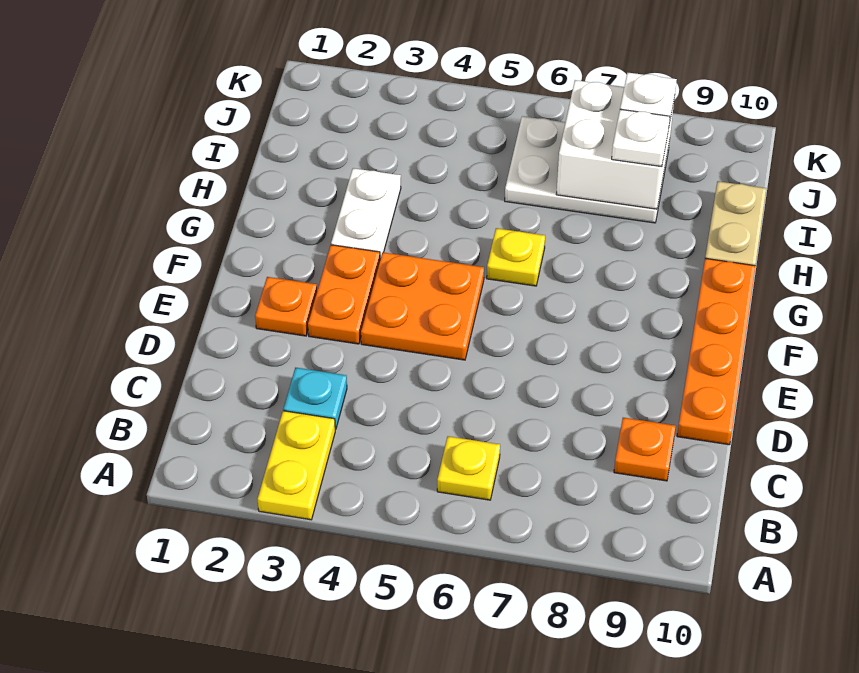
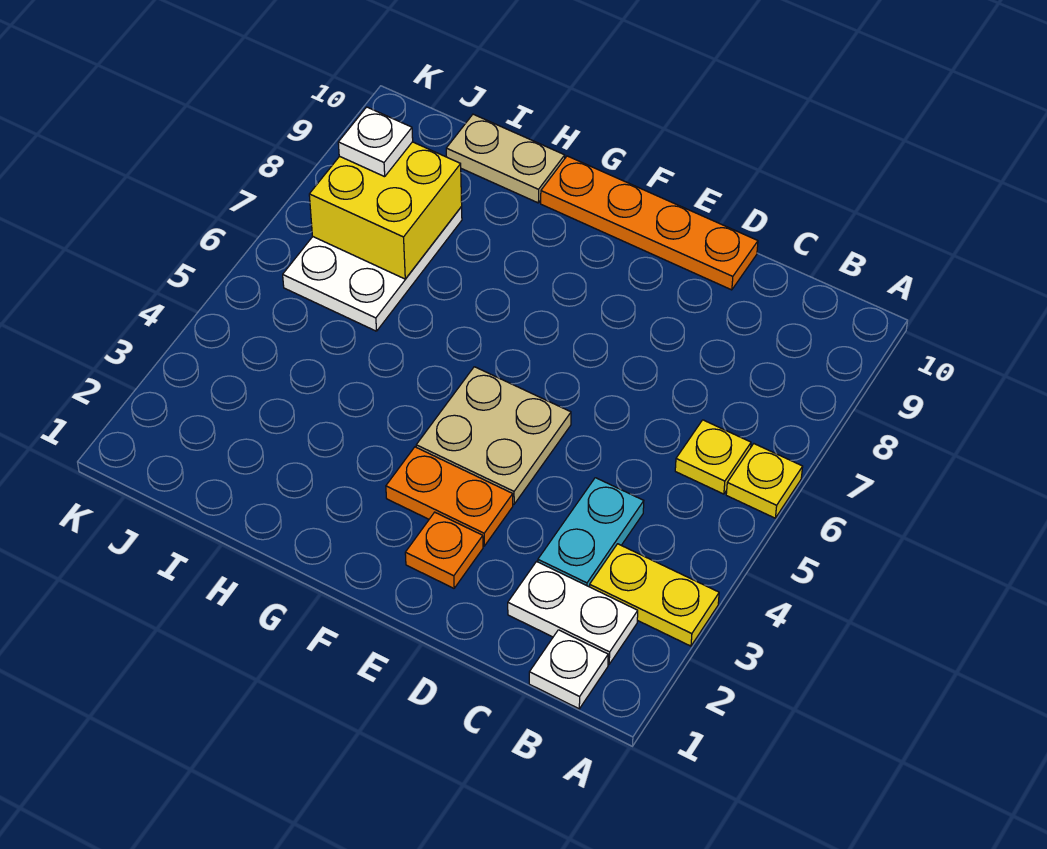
cyan plate C3 level 1 -> cyan plate C3:C4 level 1
orange plate C9 level 1 -> none
orange plate E4:F5 level 1 -> tan plate E4:F5 level 1
white plate G3:H3 level 1 -> white plate B2:C2 level 1
yellow plate G6 level 1 -> yellow plate A6 level 1
white brick I7:J8 level 2 -> yellow brick I7:J8 level 2
white plate I8 level 3 -> white plate B1 level 1

